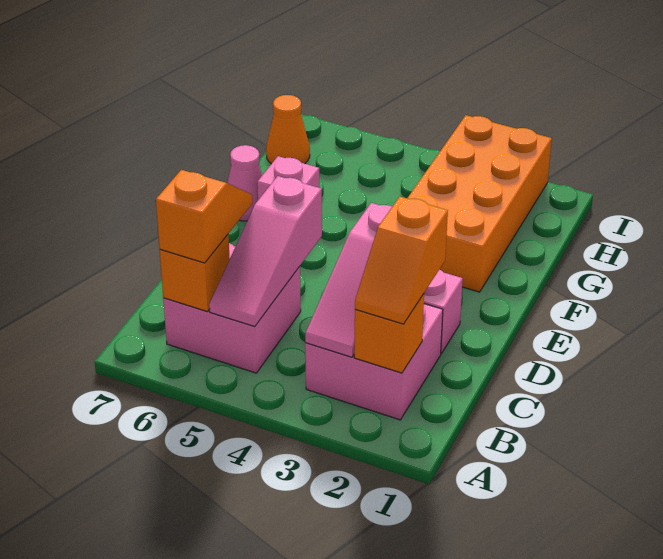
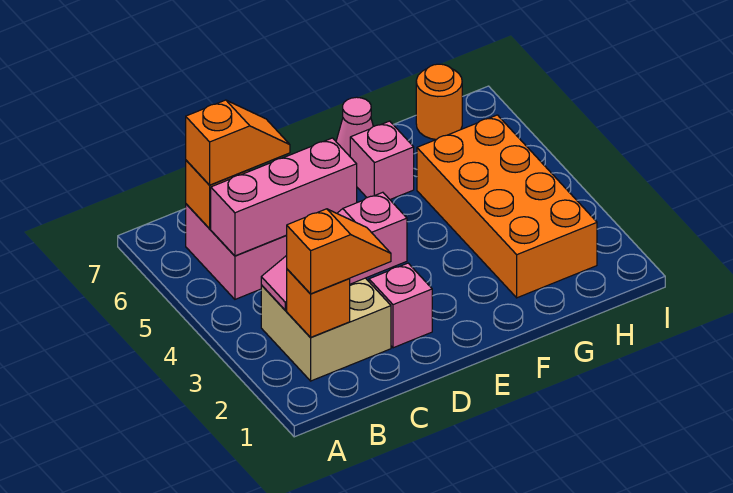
pink brick B2:C3 level 1 -> tan brick B2:C3 level 1
orange slope B2:C2 level 3 top C -> orange slope B2:C2 level 3 top B
pink slope B5:D5 level 2 top D -> pink brick B5:D5 level 2
orange brick F2:I3 level 1 -> orange brick G2:H5 level 1
orange cone H7 level 1 -> orange round brick H7 level 1

